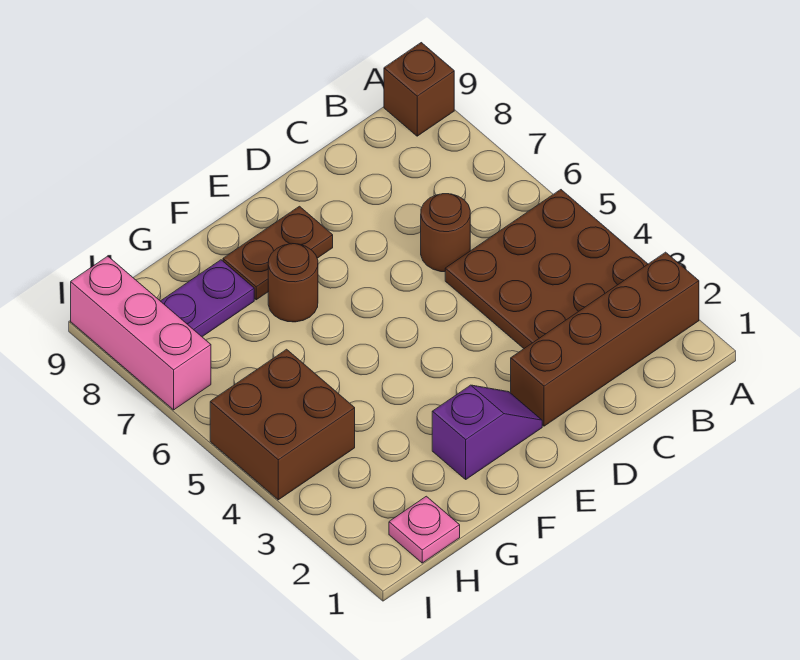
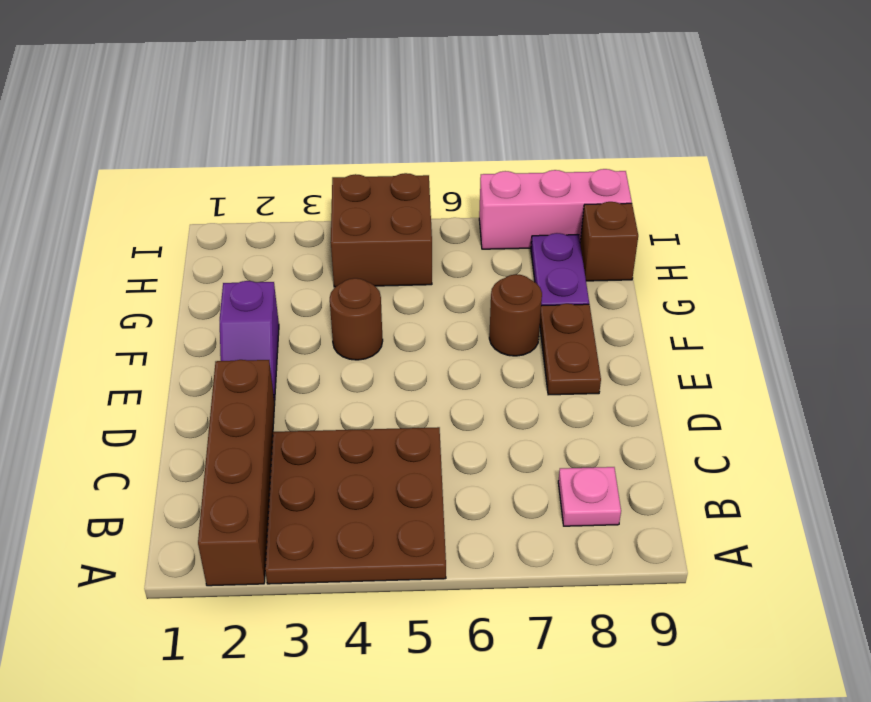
brown brick A9 level 1 -> brown brick H9 level 1
brown round brick C6 level 1 -> brown round brick F4 level 1
pink plate H1 level 1 -> pink plate B8 level 1

